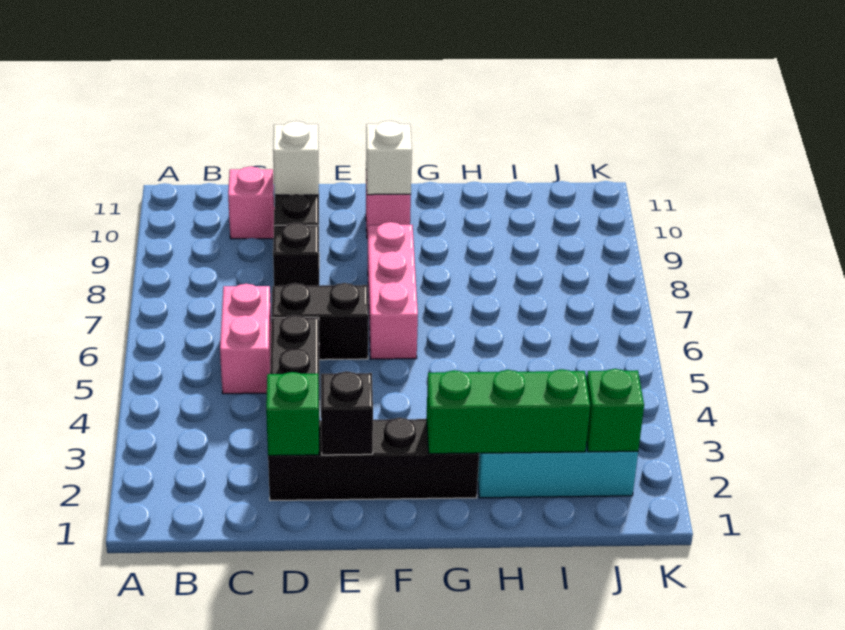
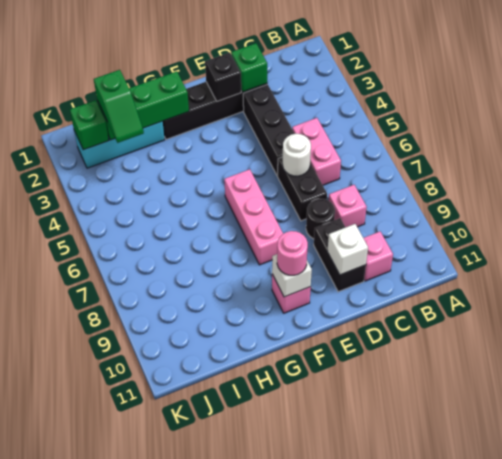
none -> pink brick C8 level 1
black brick D6:E6 level 1 -> black brick D6:D7 level 1
none -> white round brick D6 level 2
black brick D8 level 1 -> black round brick D8 level 1
none -> pink round brick F10 level 3
none -> green slope I2:I3 level 3 top 2

